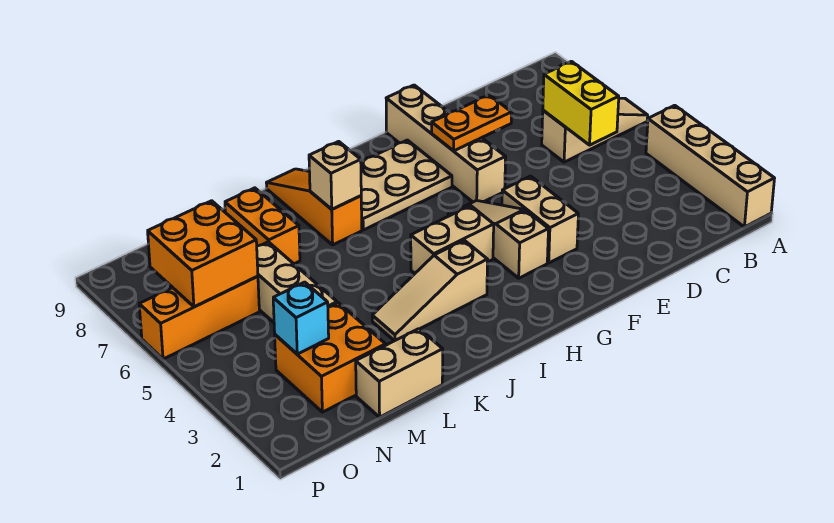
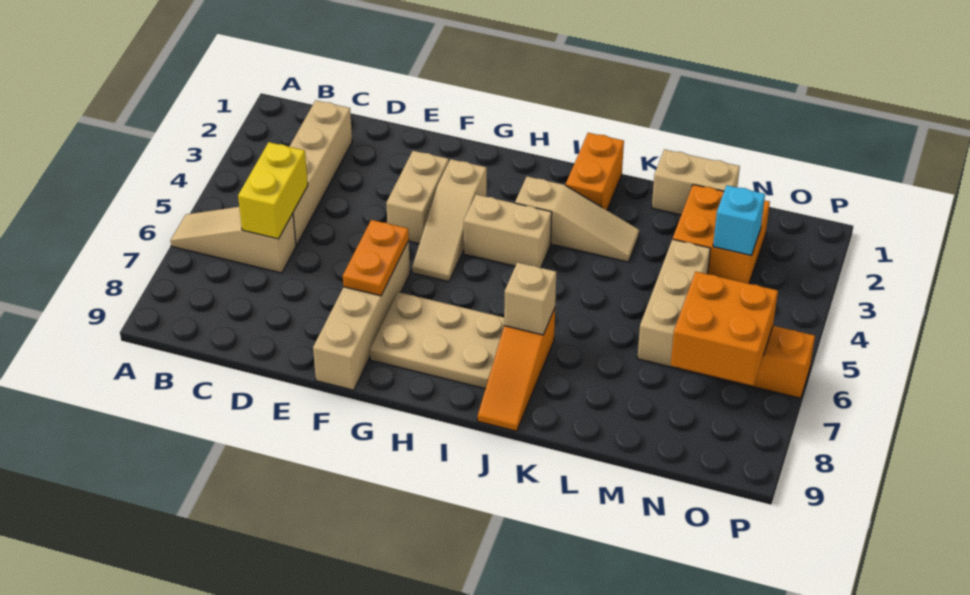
tan brick A1:A4 level 1 -> tan brick C2:C5 level 1
orange plate E7:F7 level 2 -> orange plate F6:F7 level 2
orange brick L7:L8 level 1 -> orange brick J1:J2 level 1

